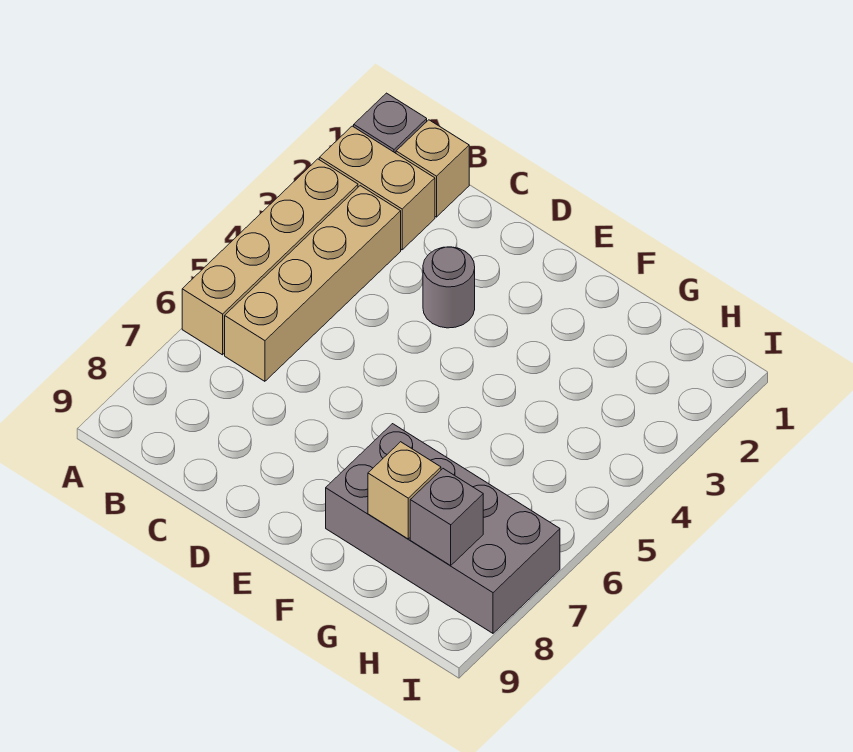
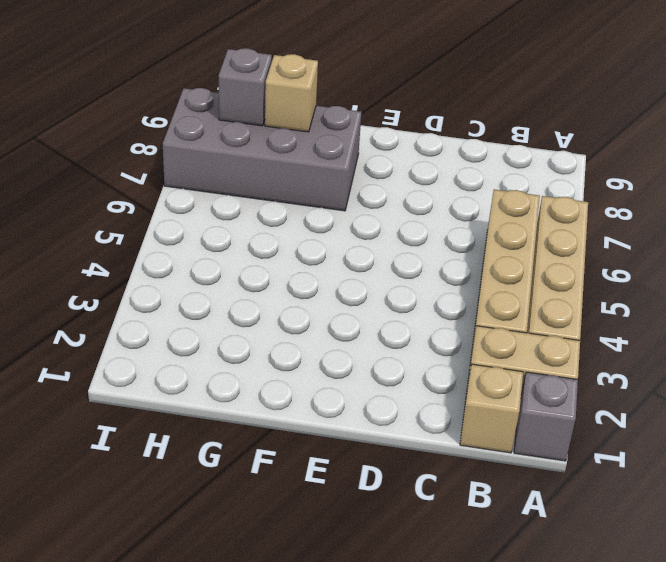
grey round brick D3 level 1 -> none

